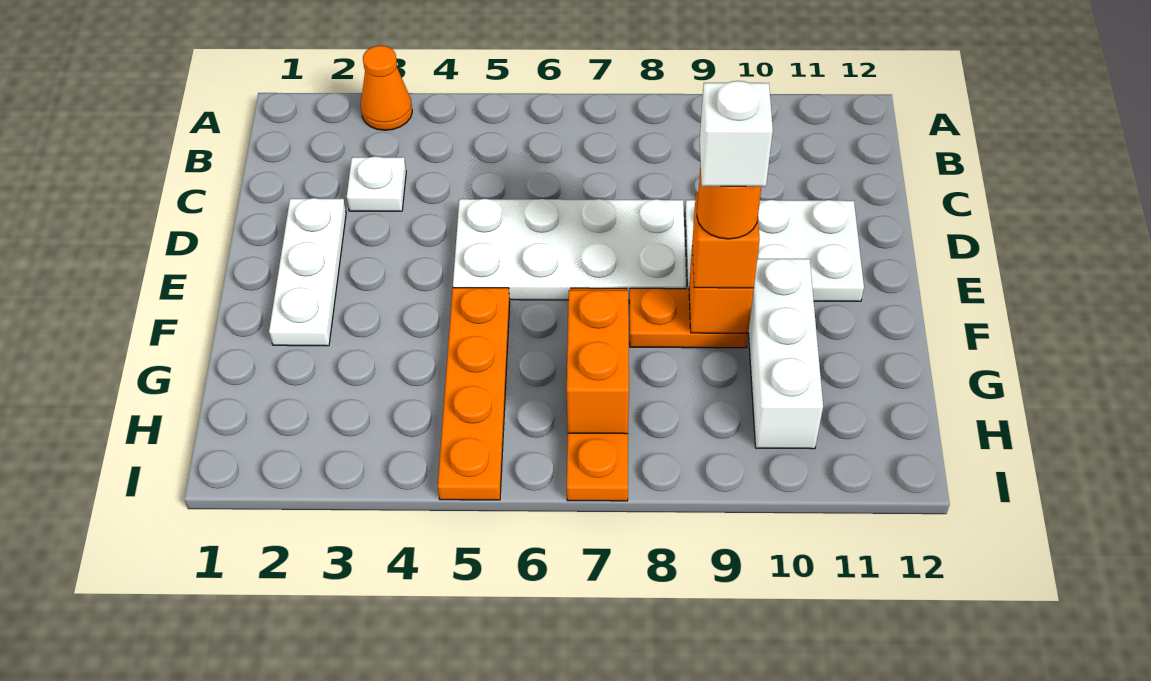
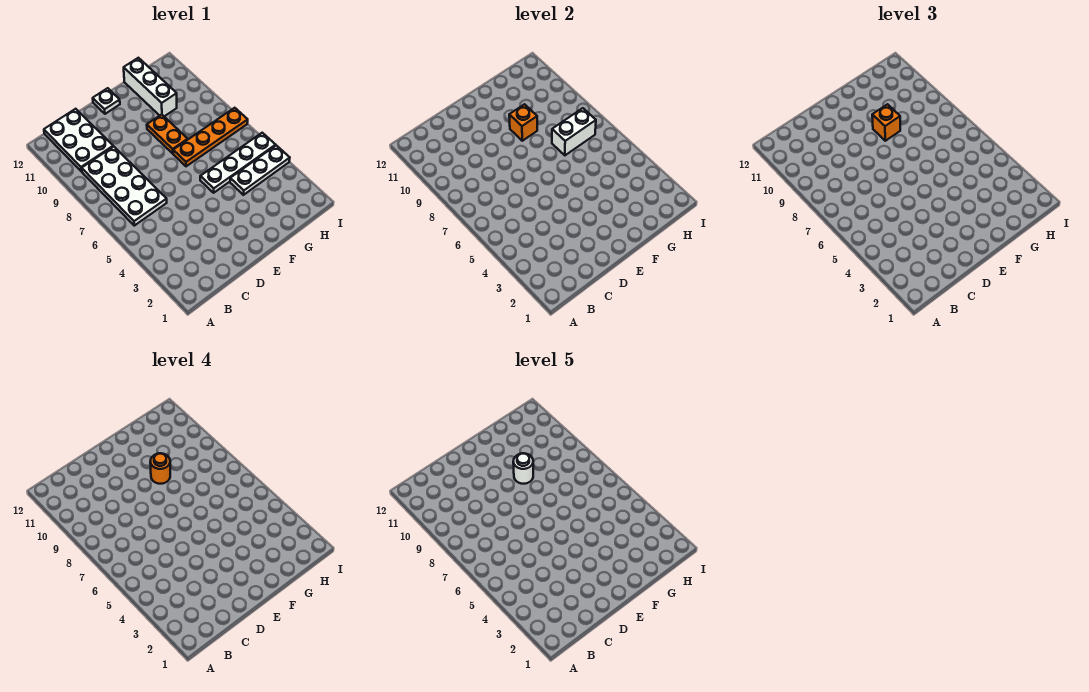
orange cone A3 level 1 -> none
white plate C3 level 1 -> white plate E12 level 1
white plate D2:F2 level 1 -> white plate G4:I4 level 1
white plate D5:E8 level 1 -> white plate B6:C9 level 1
white plate D9:E11 level 1 -> white plate B10:C12 level 1
orange plate F5:I5 level 1 -> white plate F5:I5 level 1
white brick F9 level 5 -> white round brick F9 level 5
white brick F10:H10 level 1 -> white brick G10:G12 level 1
orange brick G7:H7 level 2 -> white brick G7:H7 level 2

